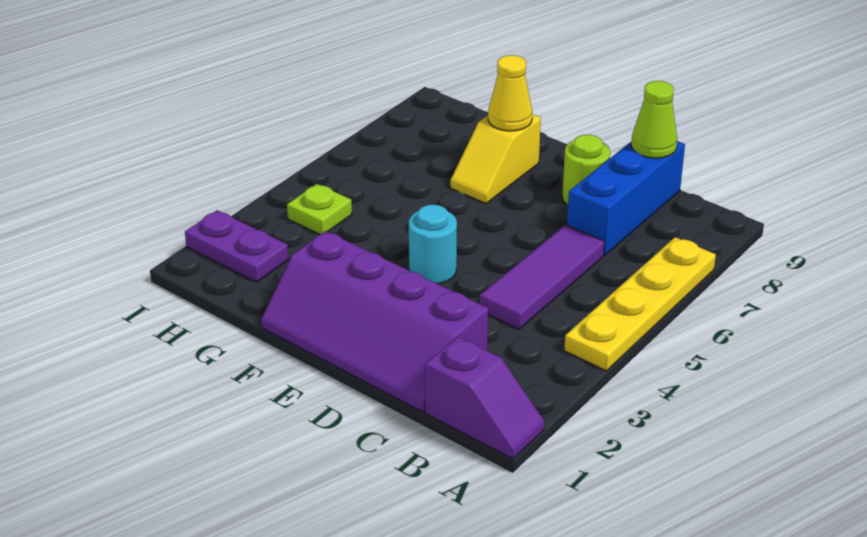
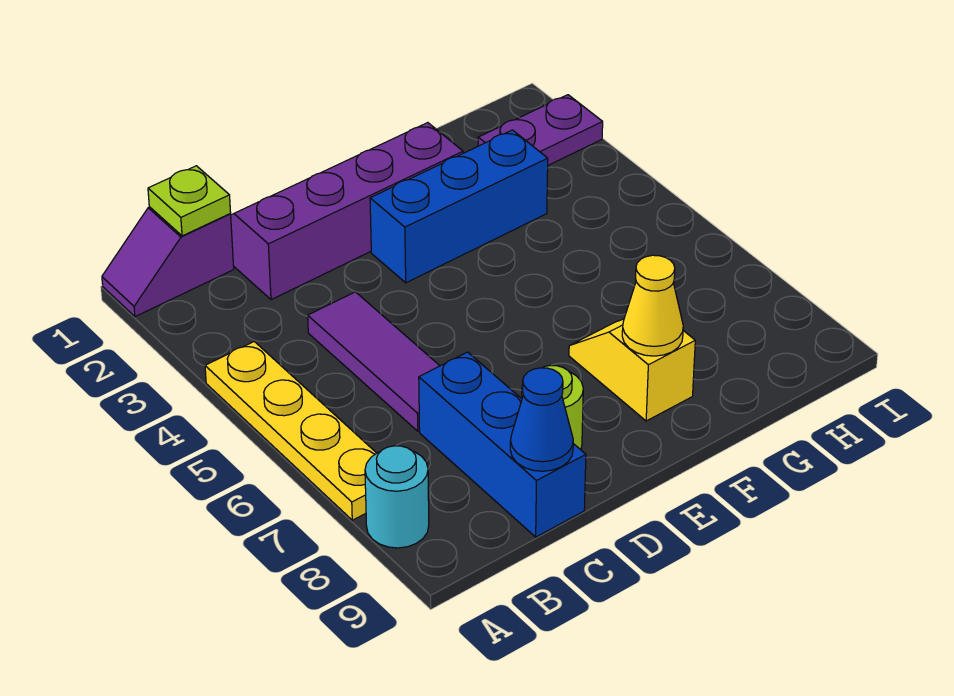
lime cone C9 level 2 -> blue cone C9 level 2
none -> blue brick E3:G3 level 1
cyan round brick E4 level 1 -> cyan round brick A8 level 1
lime plate H4 level 1 -> lime plate B1 level 2

